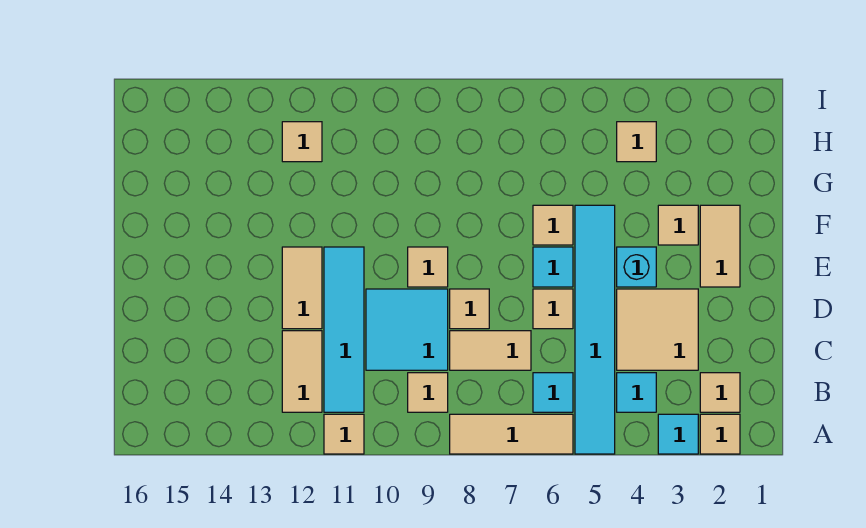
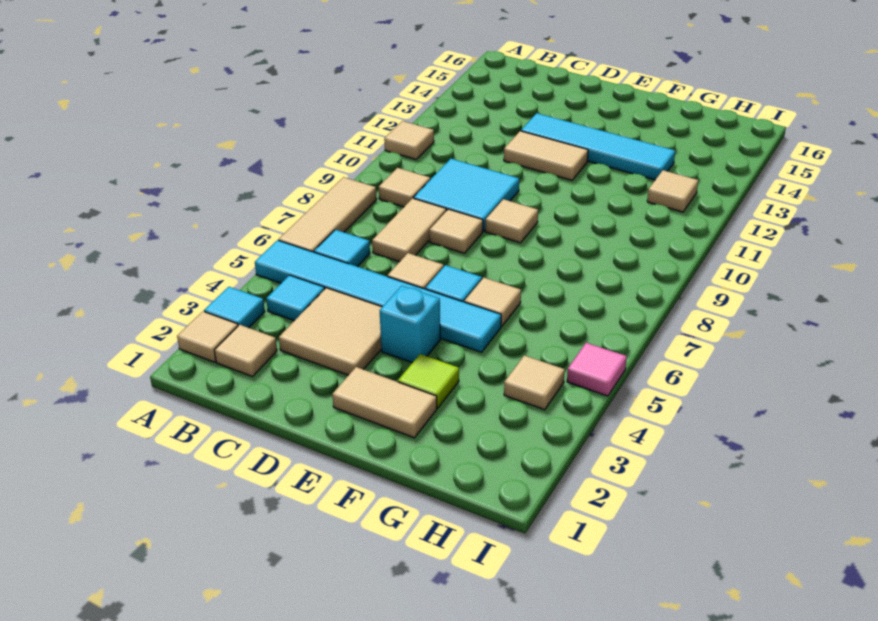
cyan tile B11:E11 level 1 -> cyan tile D13:G13 level 1
tan tile B12:C12 level 1 -> none
tan tile F3 level 1 -> lime tile F3 level 1
none -> pink tile I5 level 1

